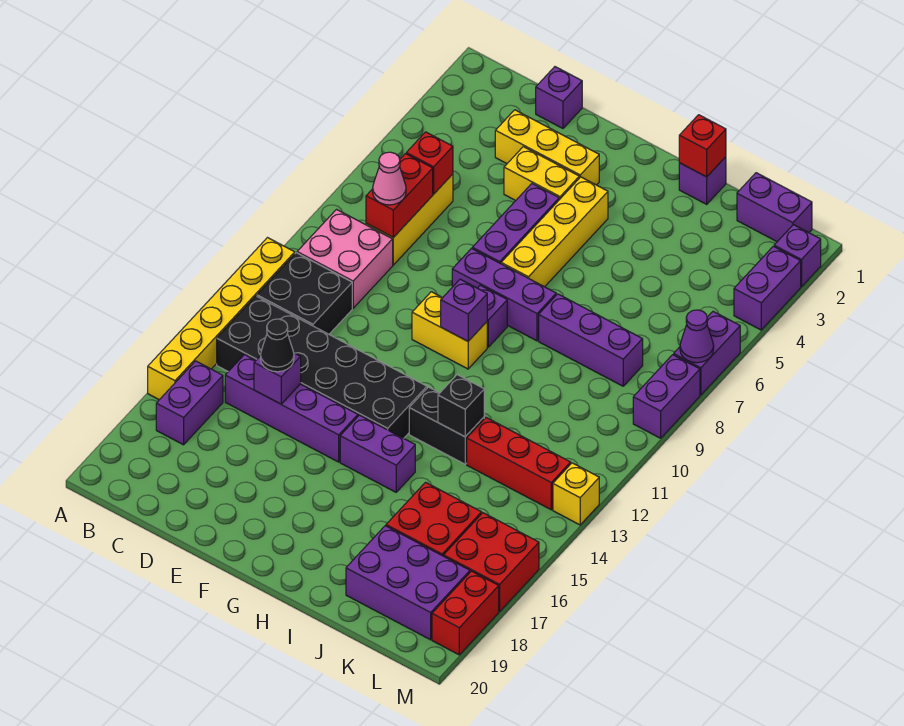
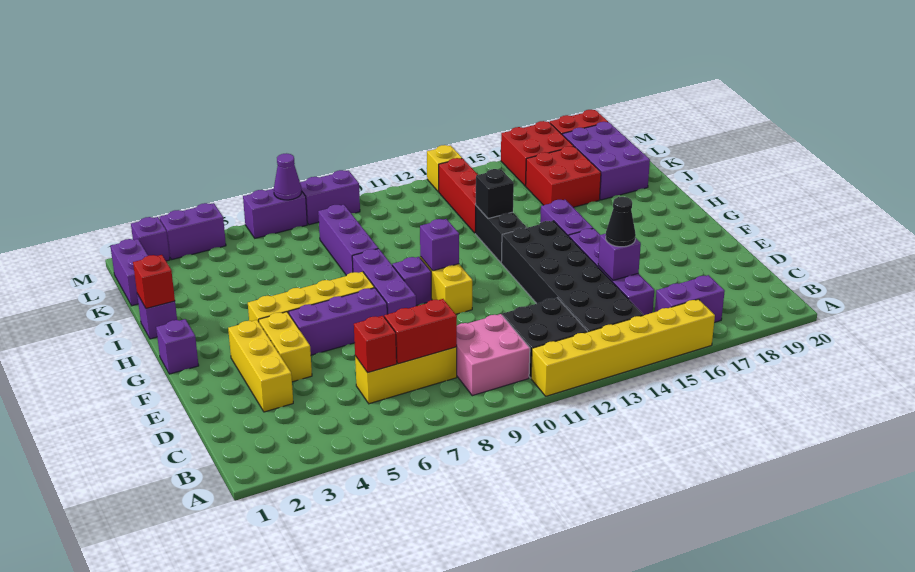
pink cone C8 level 3 -> none
purple brick D1 level 1 -> purple brick G1 level 1

